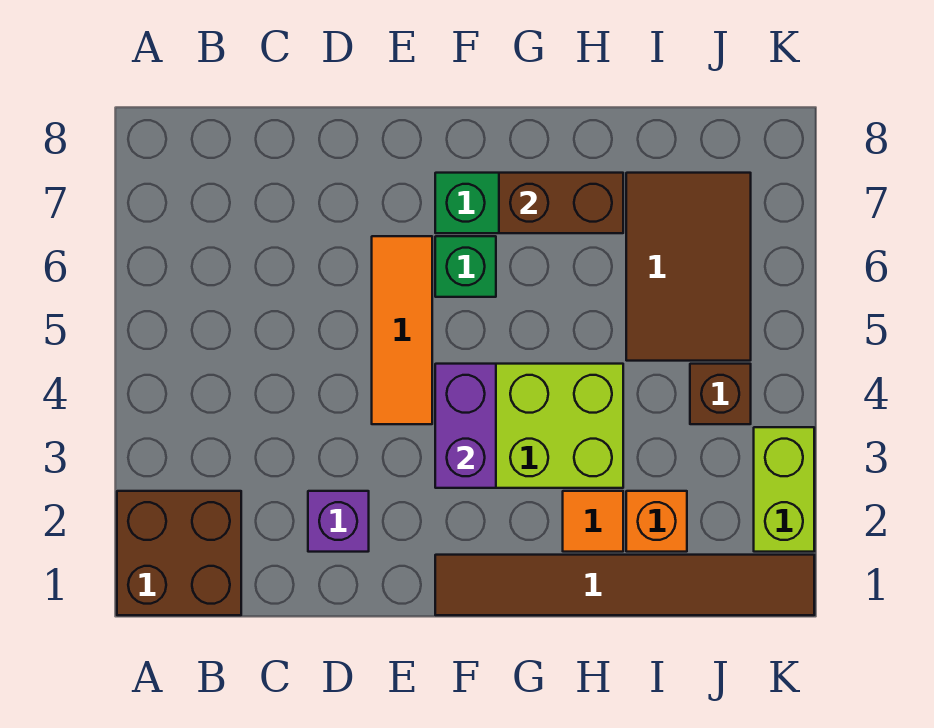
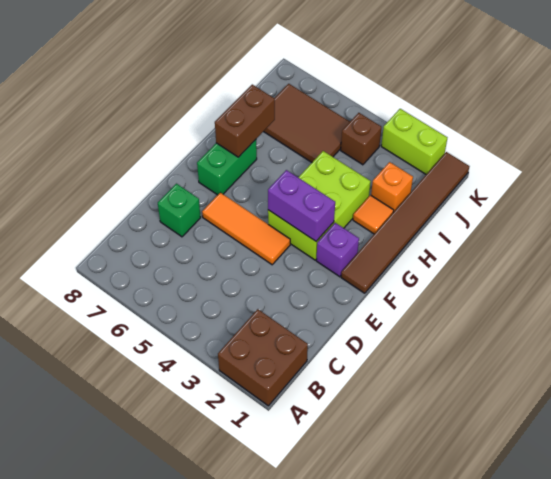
purple brick D2 level 1 -> purple brick F2 level 1
green brick F6 level 1 -> green brick D7 level 1

